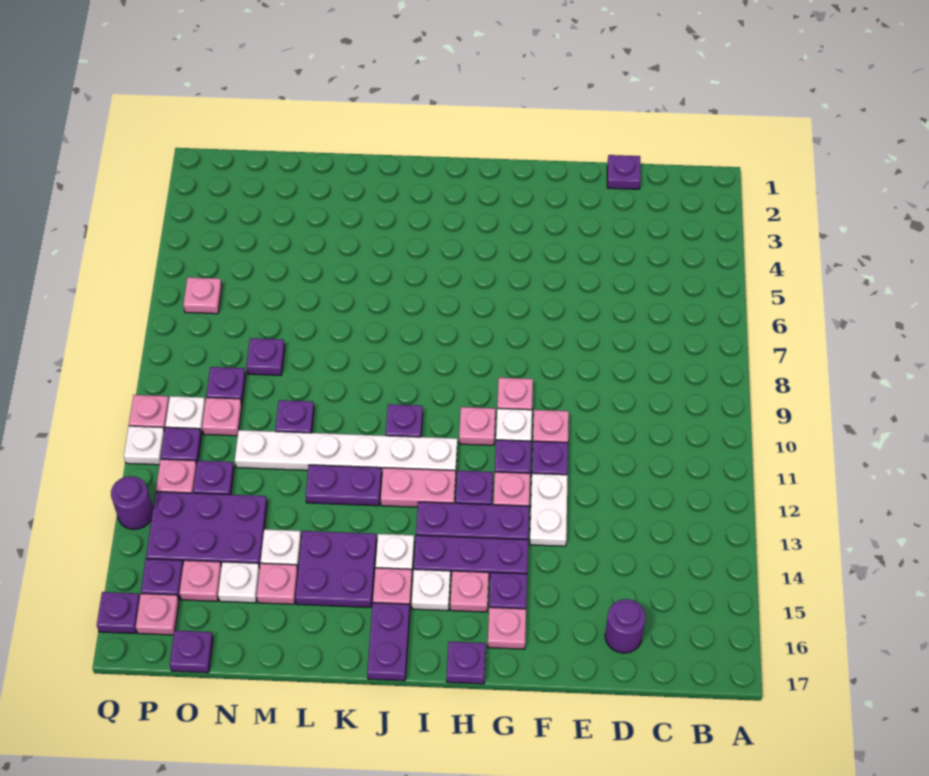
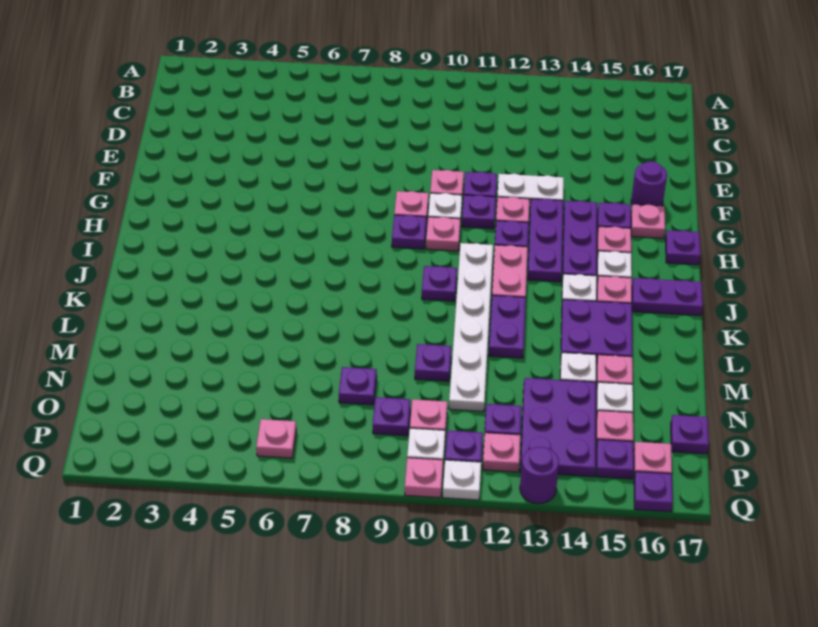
purple plate D1 level 1 -> purple plate H9 level 1
purple round brick D16 level 1 -> purple round brick F16 level 1

